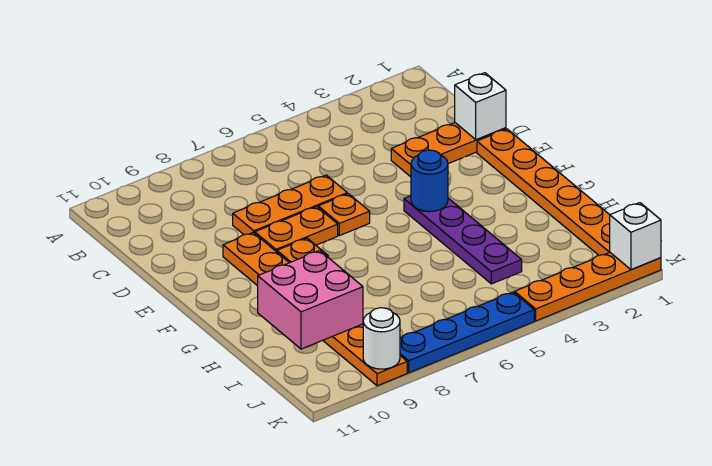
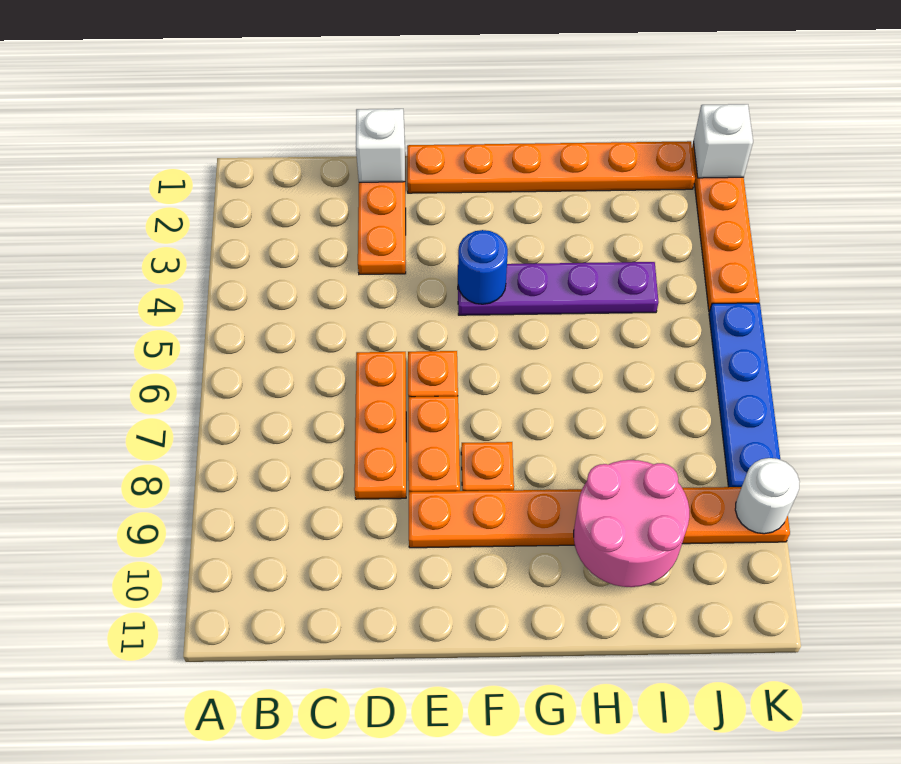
pink brick H9:I10 level 2 -> pink round brick H9:I10 level 2

